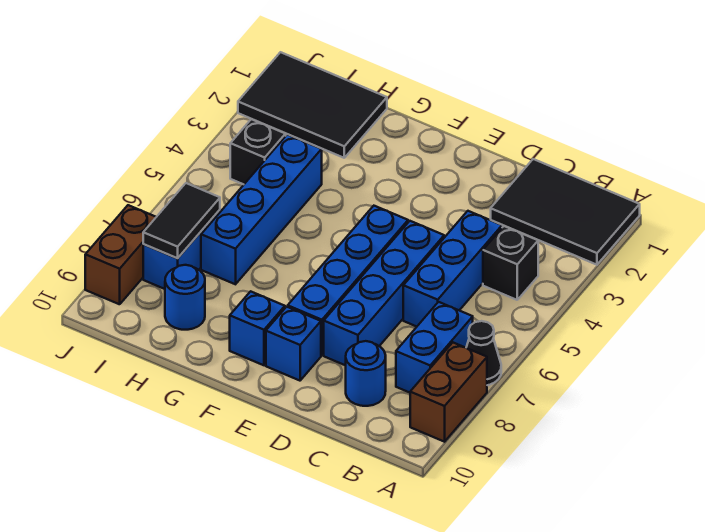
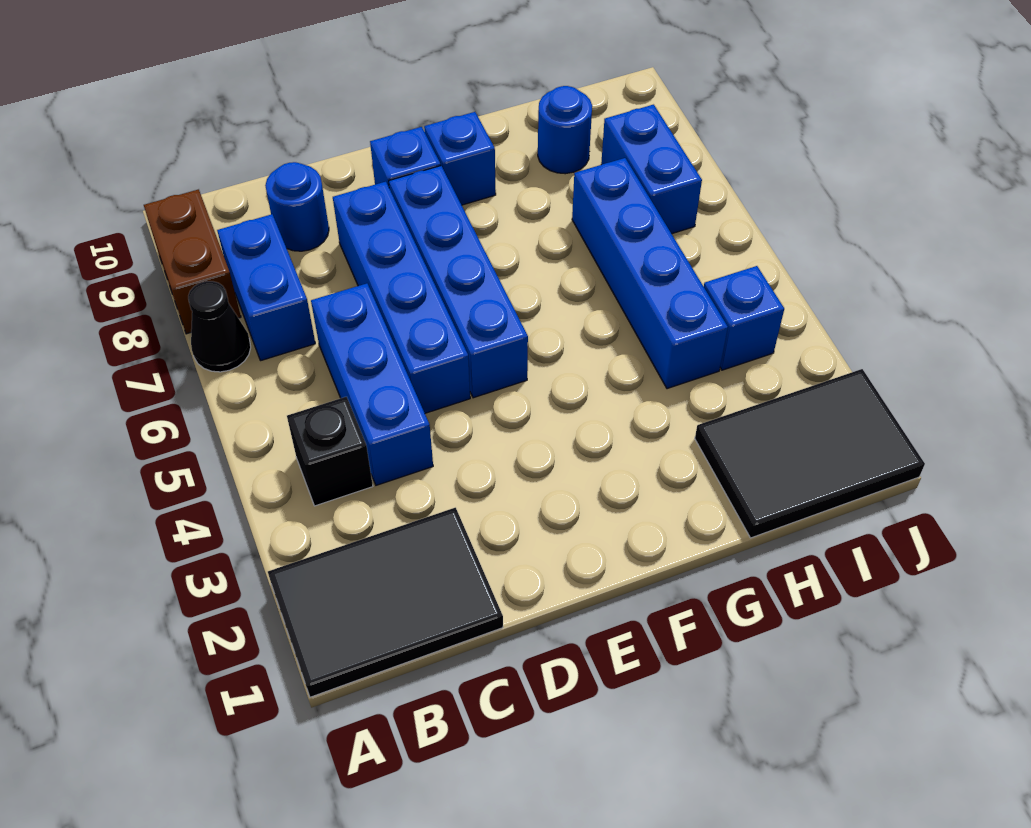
black brick I4 level 1 -> blue brick I4 level 1
black tile I7:I8 level 2 -> none
brown brick J8:J9 level 1 -> none

